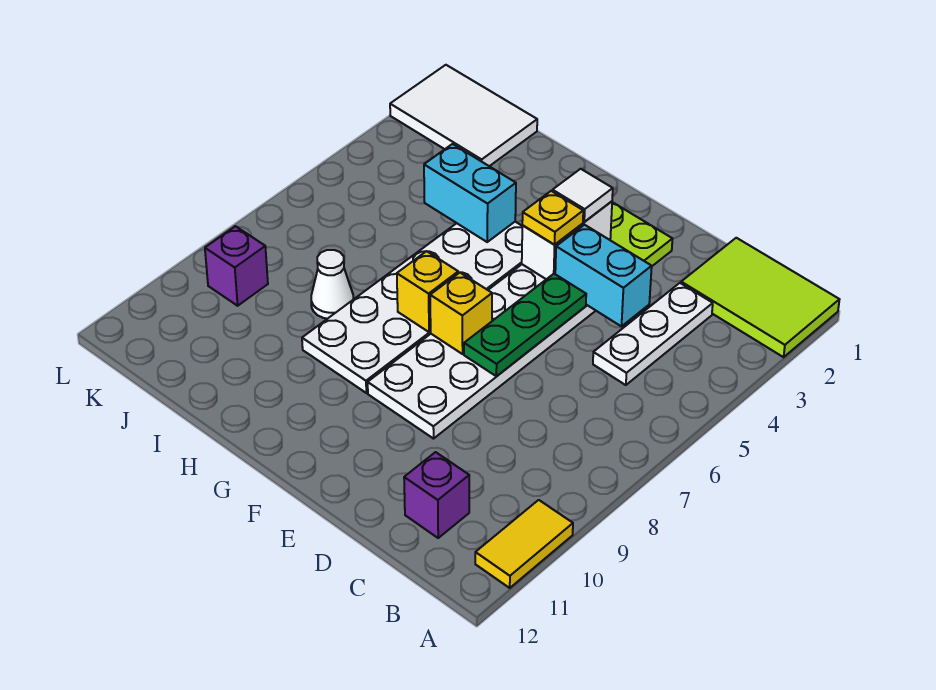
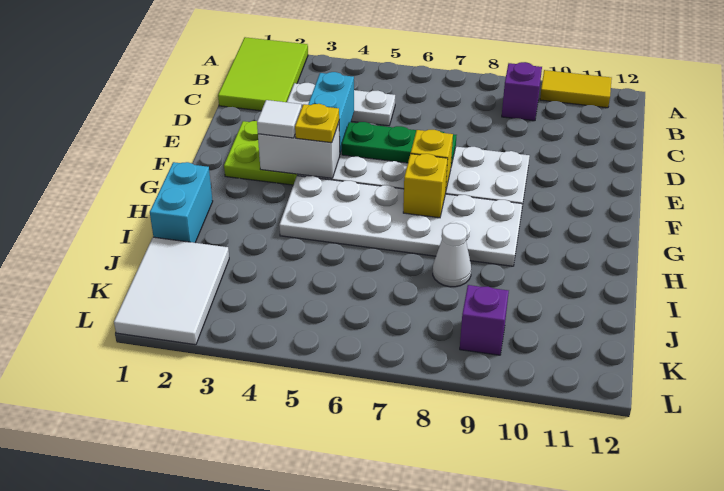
purple brick C11 level 1 -> purple brick B9 level 1
cyan brick H4:I4 level 2 -> cyan brick H1:I1 level 1

